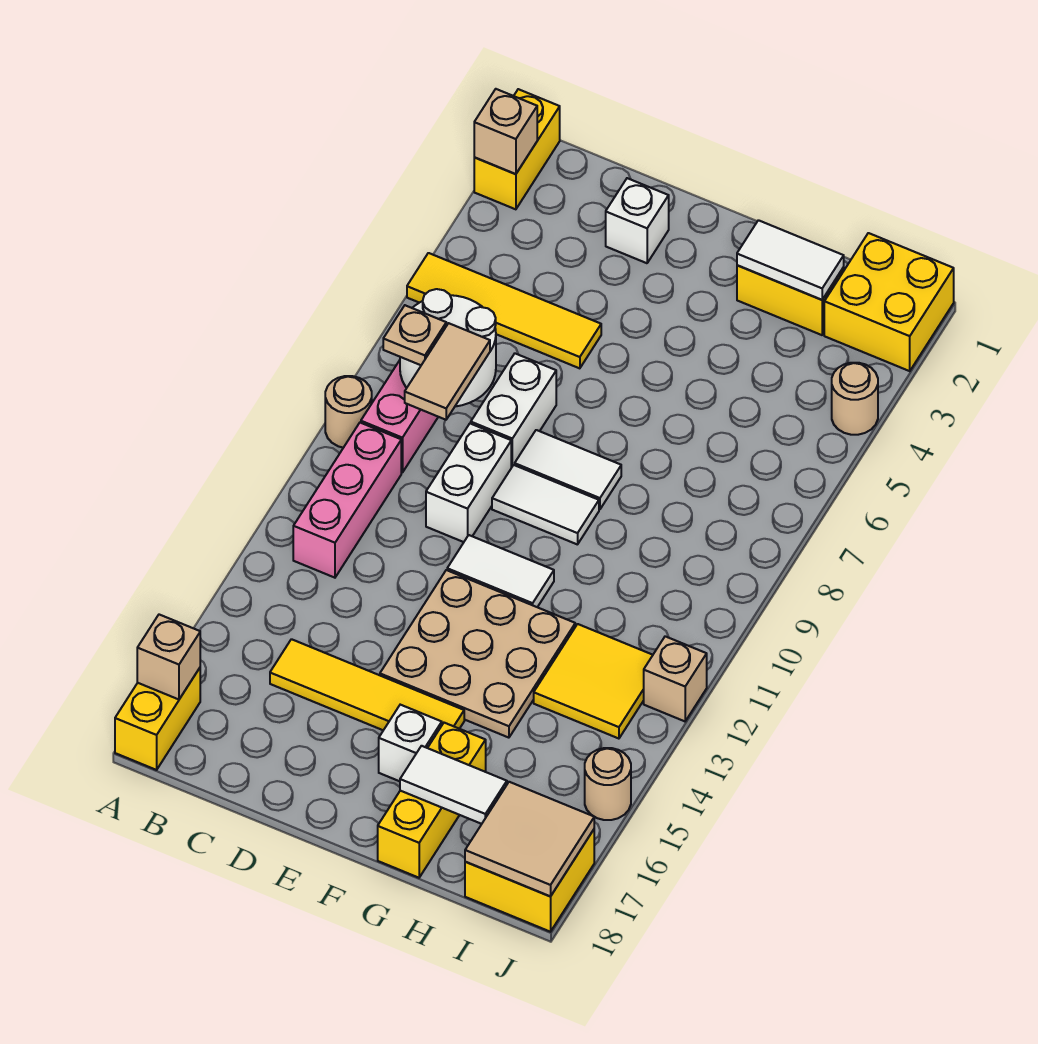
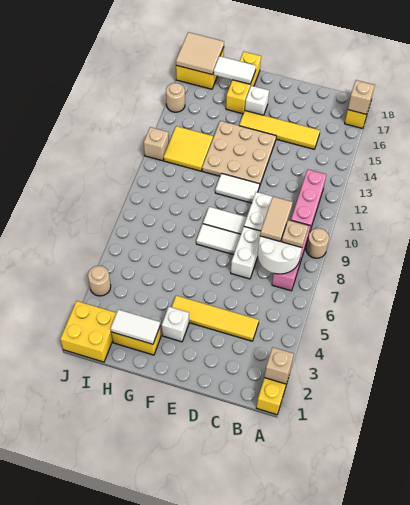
yellow tile A5:D5 level 1 -> yellow tile C4:F4 level 1
white brick D2 level 1 -> white brick F3 level 1

